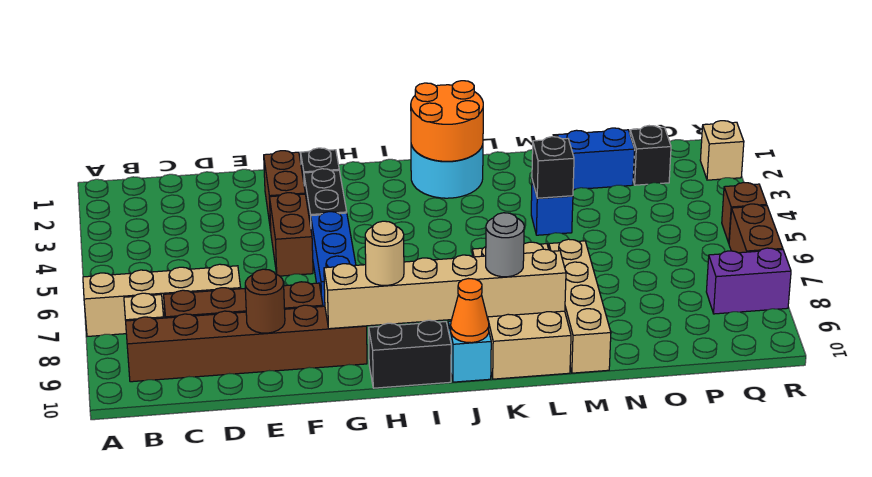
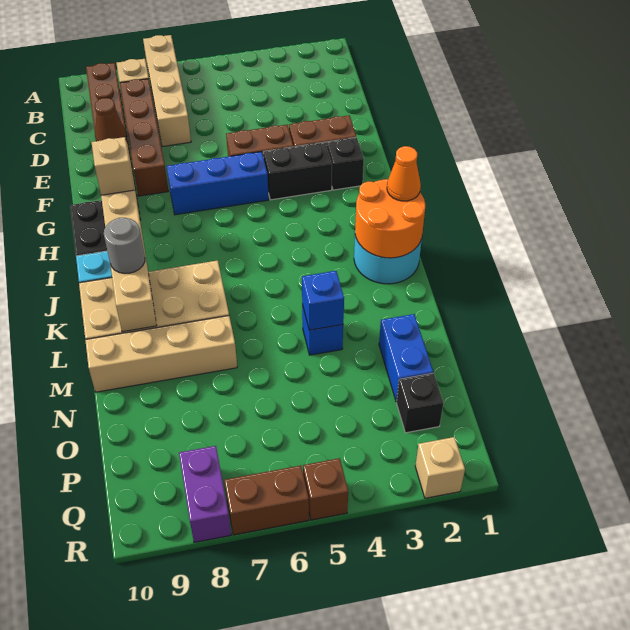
brown round brick E9 level 2 -> brown cone E9 level 2
tan round brick H9 level 3 -> tan brick H9 level 3
orange cone J10 level 2 -> orange cone J1 level 3
black brick M4 level 2 -> blue brick M4 level 2

